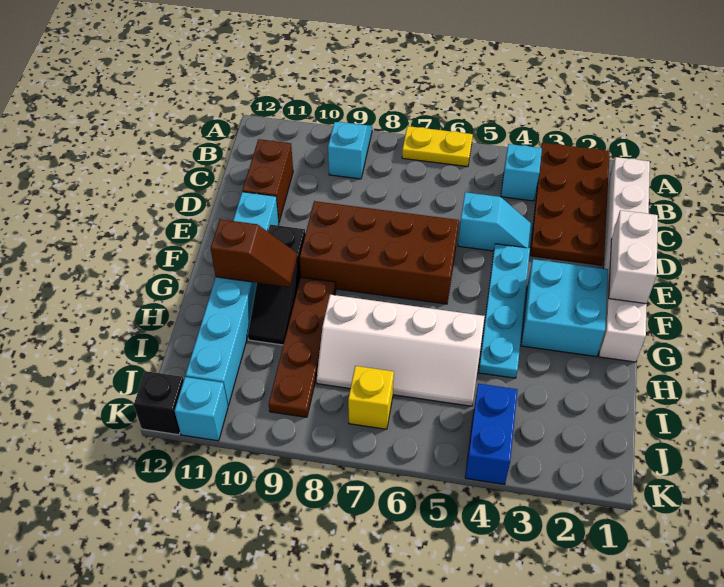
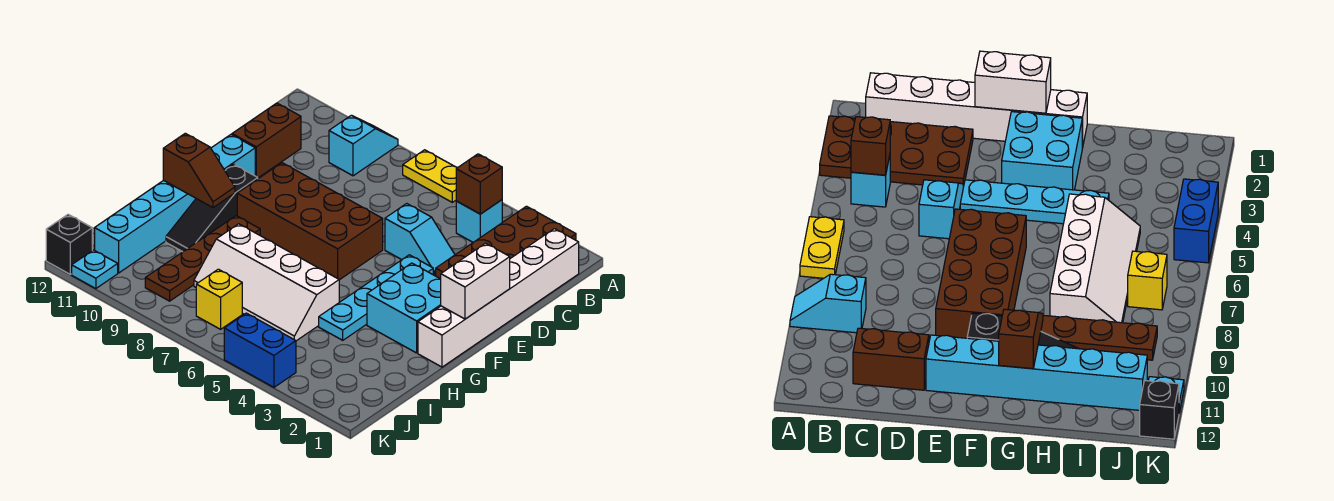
none -> brown brick B4 level 2
blue brick J4:K4 level 1 -> blue brick K4:K5 level 1
cyan brick K11 level 1 -> cyan plate K11 level 1

